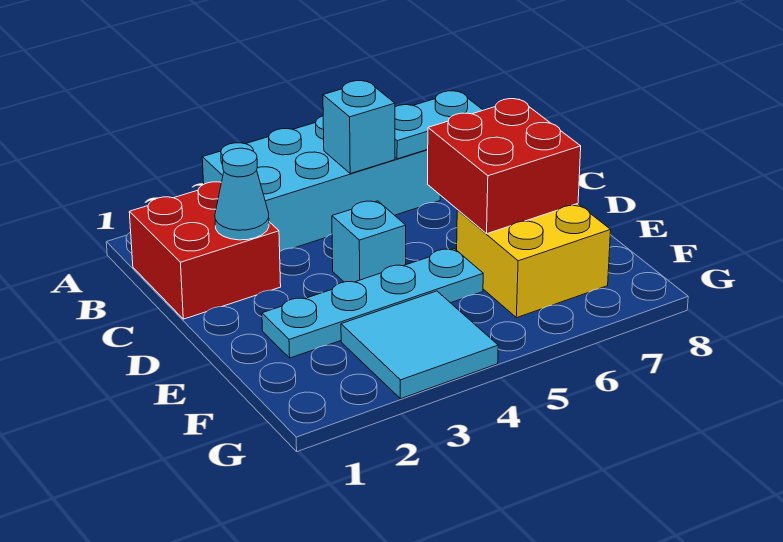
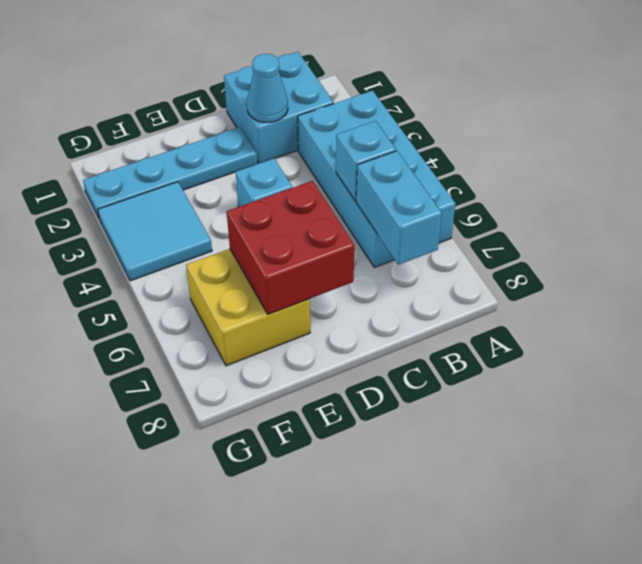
red brick B1:C2 level 1 -> cyan brick B1:C2 level 1
cyan plate B6:B7 level 2 -> cyan brick B6:B7 level 2
cyan plate E2:E5 level 1 -> cyan plate D2:G2 level 1

